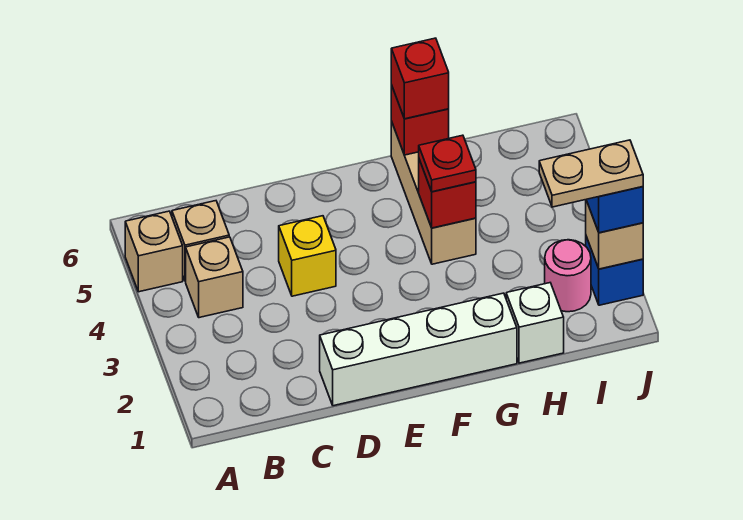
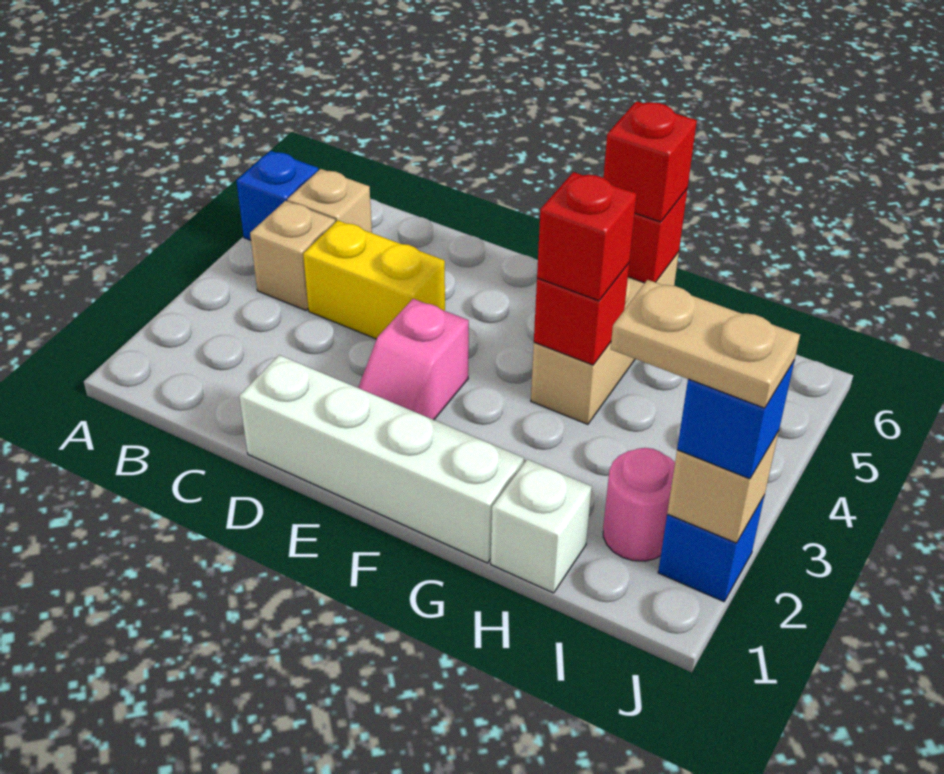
tan brick A5 level 1 -> blue brick A5 level 1
yellow brick D4 level 1 -> yellow brick C4:D4 level 1
none -> pink slope E2:E3 level 1 top 3
red plate G4 level 3 -> red brick G4 level 3

